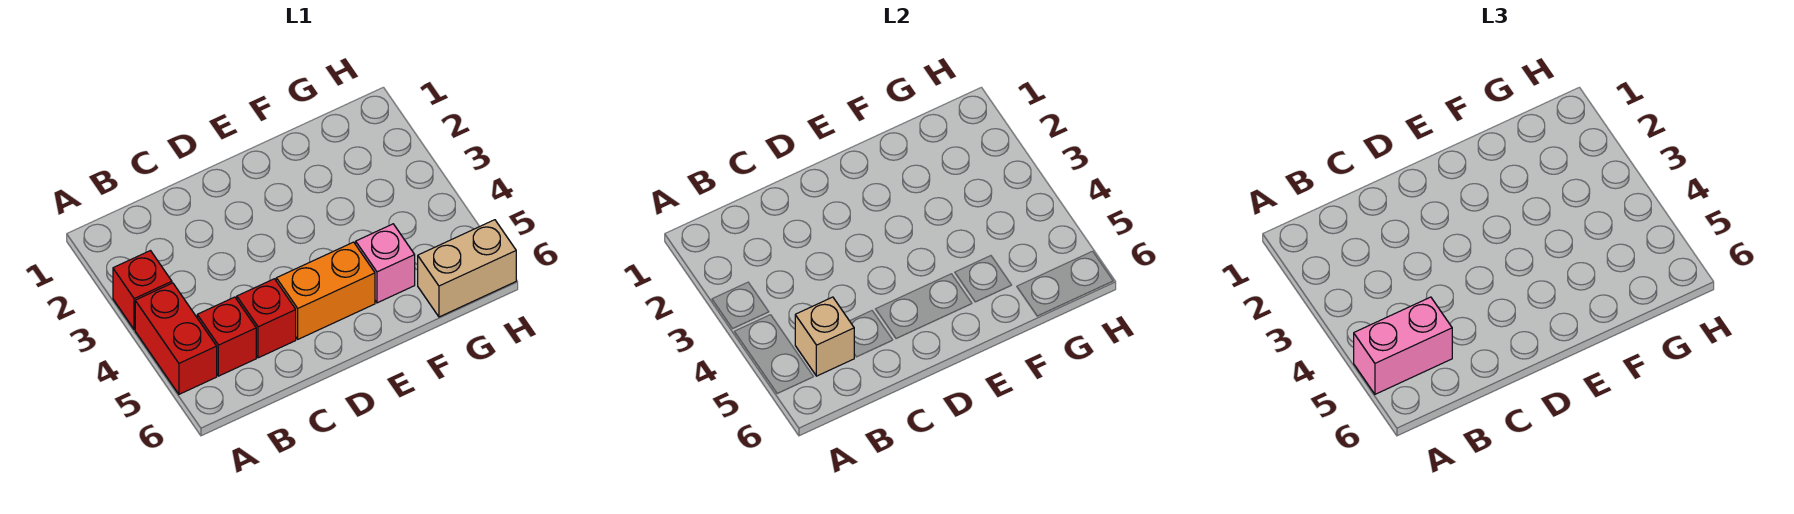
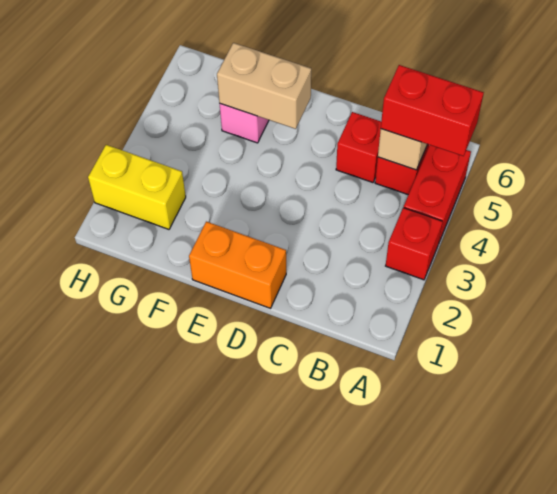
pink brick A5:B5 level 3 -> red brick A5:B5 level 3
orange brick D5:E5 level 1 -> orange brick D1:E1 level 1
none -> yellow brick G2:H2 level 1
tan brick G6:H6 level 1 -> tan brick E5:F5 level 2

